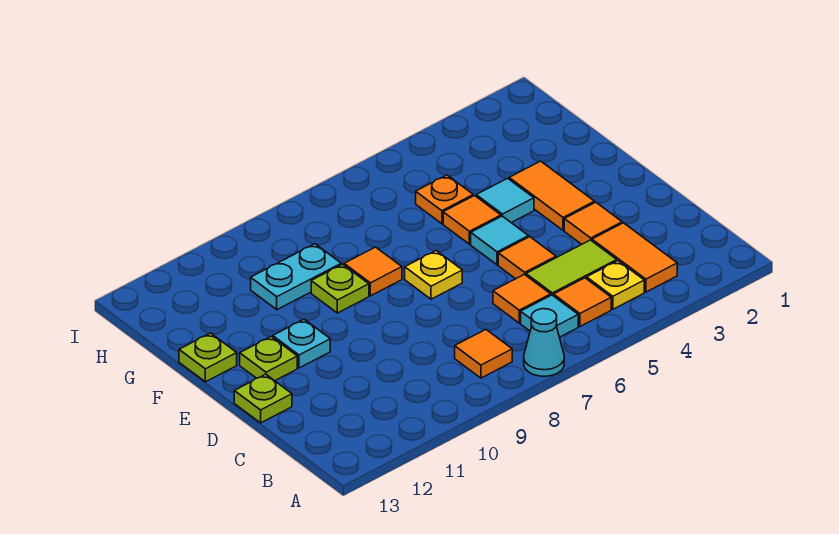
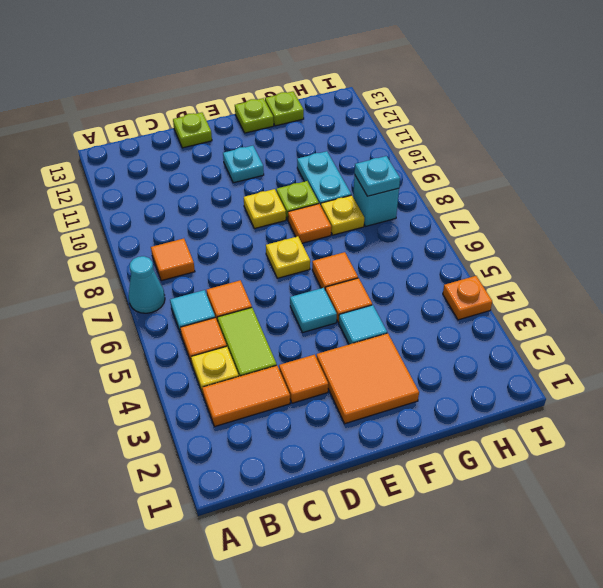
orange tile D5 level 1 -> orange tile F6 level 1
orange tile E3:F3 level 1 -> orange tile E2:F3 level 1
none -> yellow plate E9 level 1
lime plate E12 level 1 -> lime plate G13 level 1
orange plate G5 level 1 -> orange plate I4 level 1
none -> yellow plate G8 level 1
none -> cyan brick H8 level 1
none -> cyan plate H8 level 2

